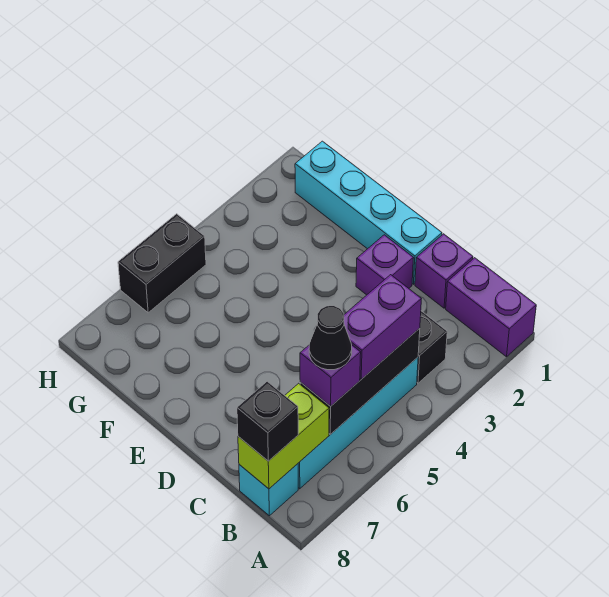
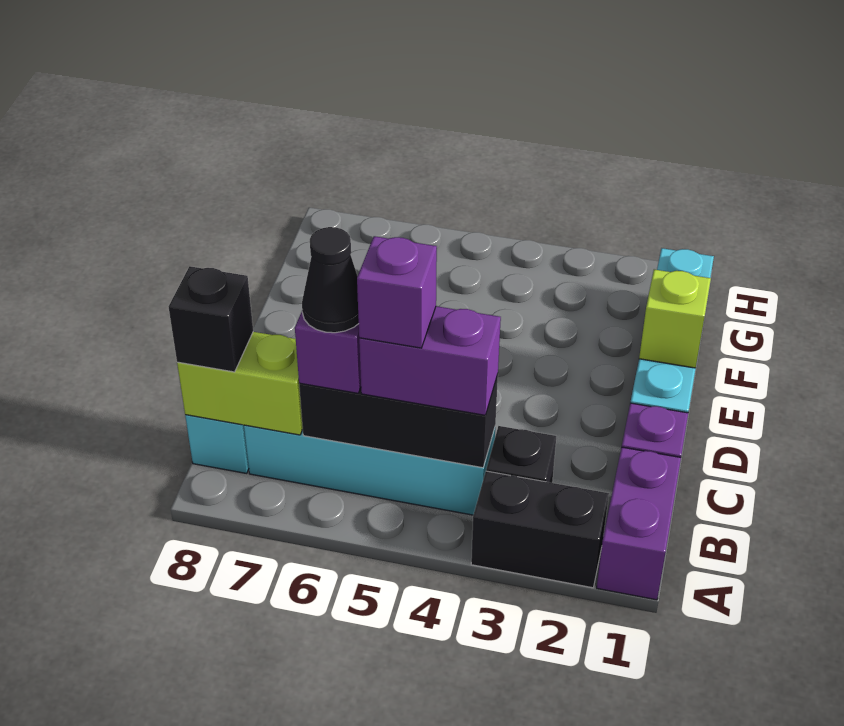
purple brick D2 level 1 -> purple brick B5 level 4
none -> lime brick E1 level 2
black brick H5:H6 level 1 -> black brick A2:A3 level 1

